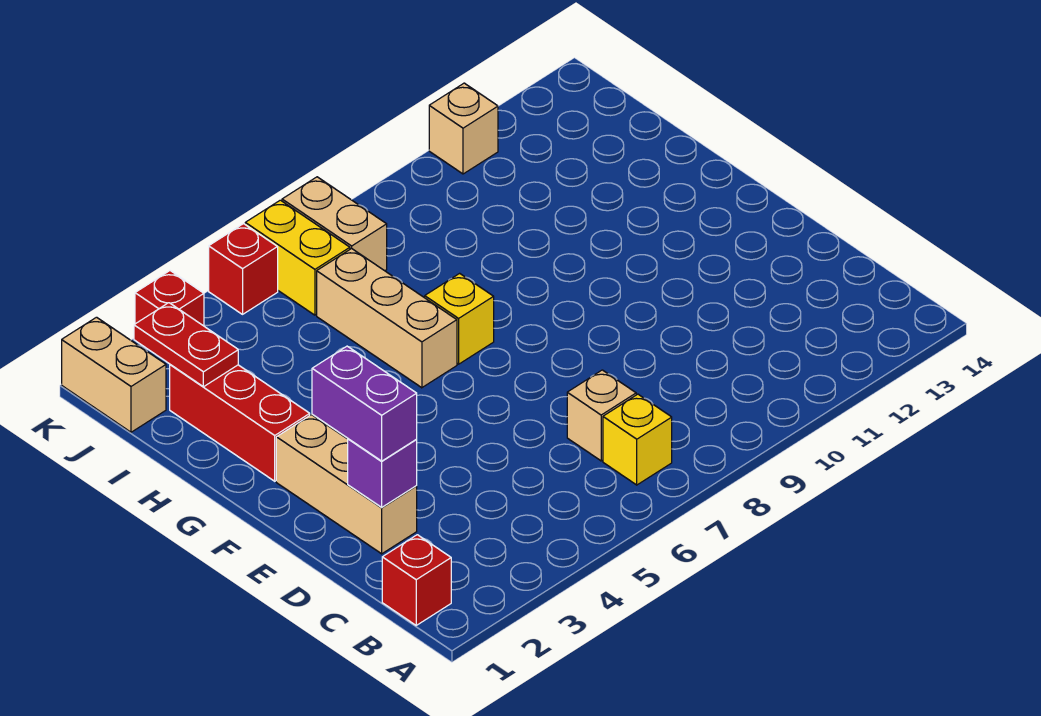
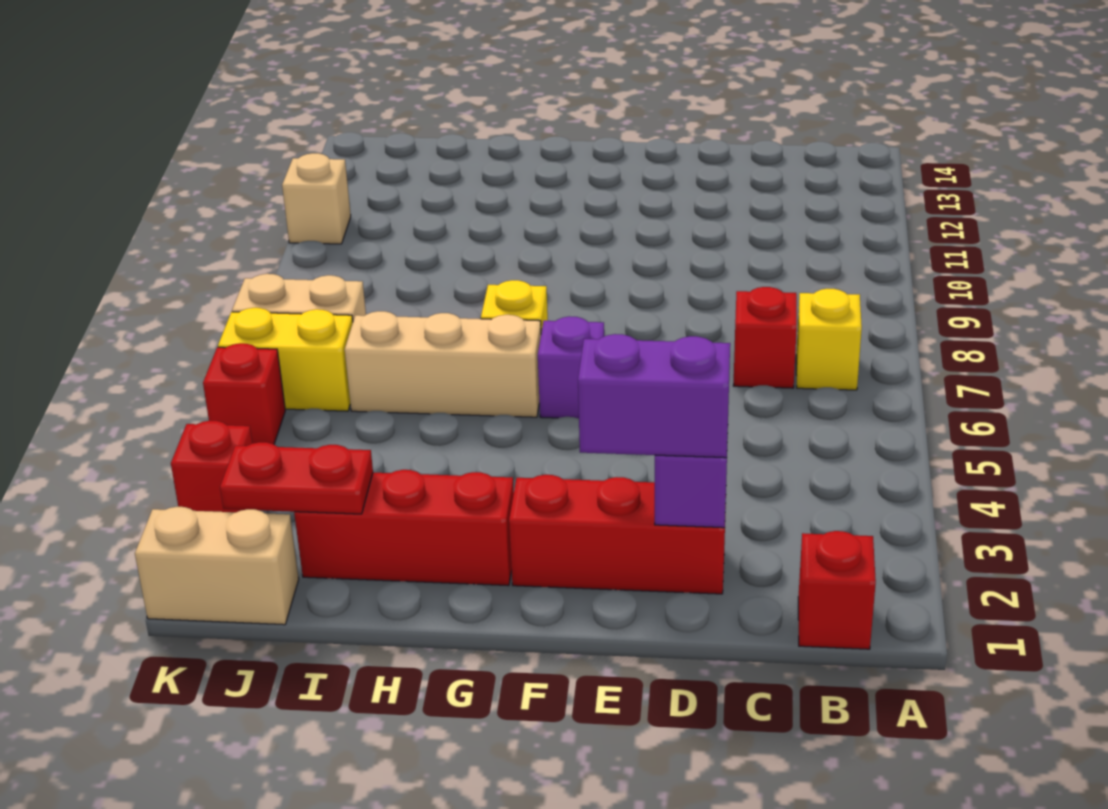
tan brick C7 level 1 -> red brick C7 level 1
tan brick D2:F2 level 1 -> red brick D2:F2 level 1
none -> purple brick F6 level 1

